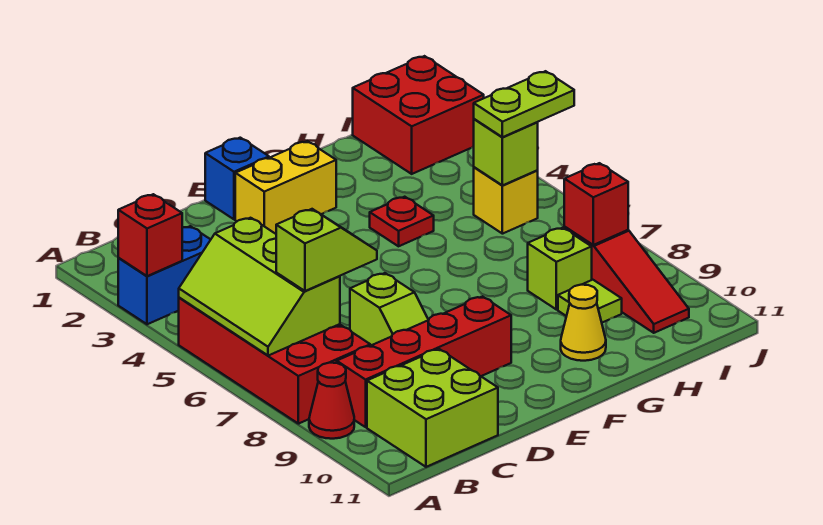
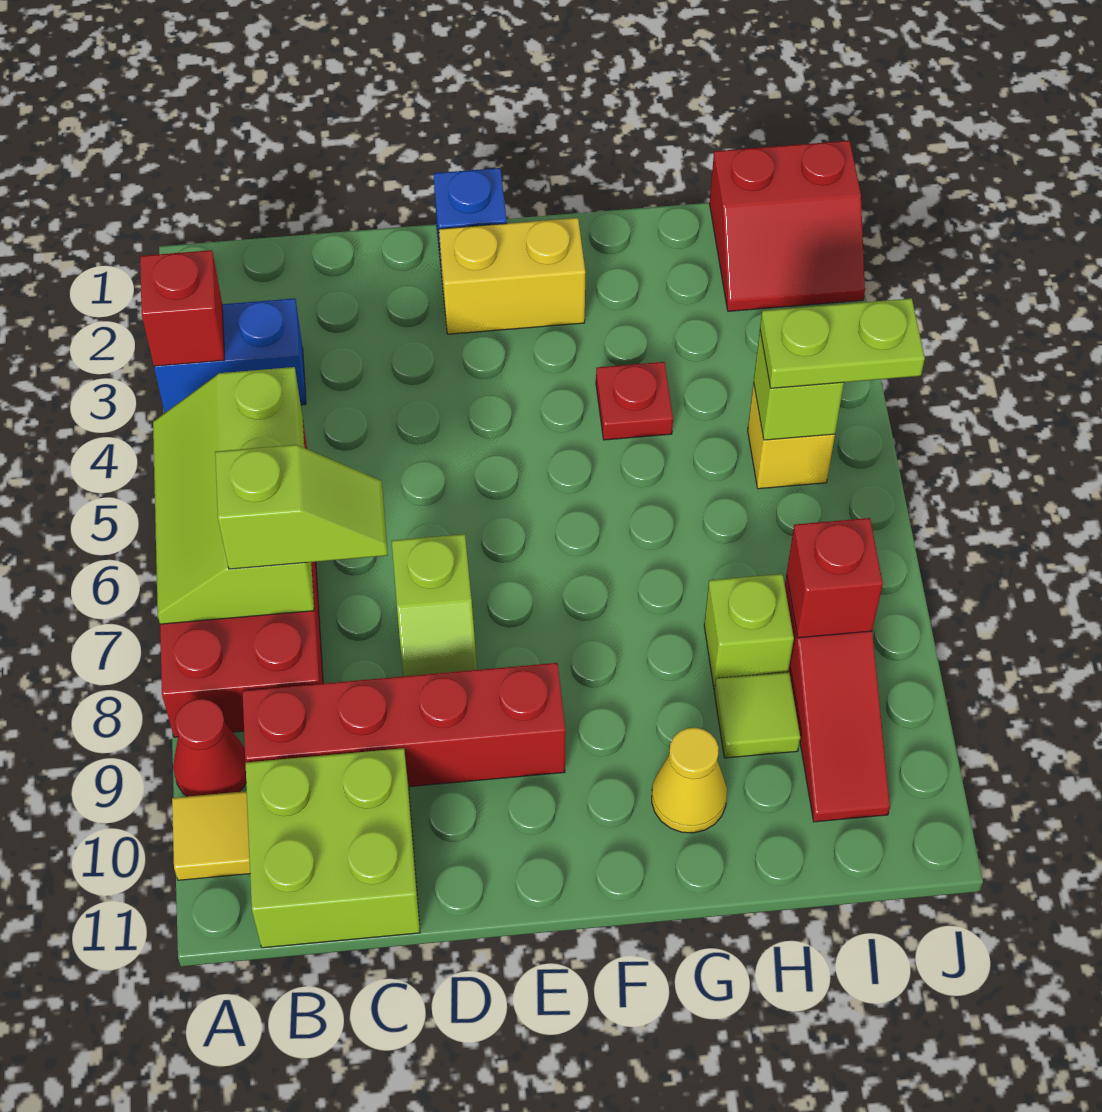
none -> yellow tile A10 level 1
red brick I1:J2 level 1 -> red slope I1:J2 level 1 top 1

